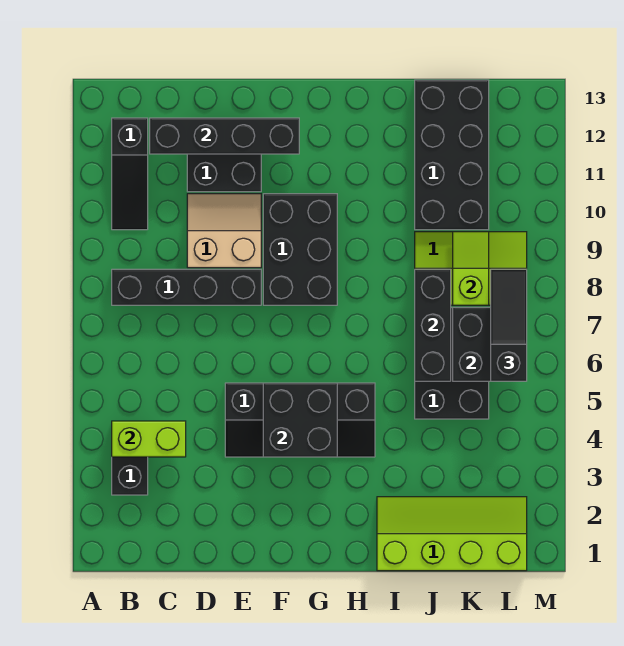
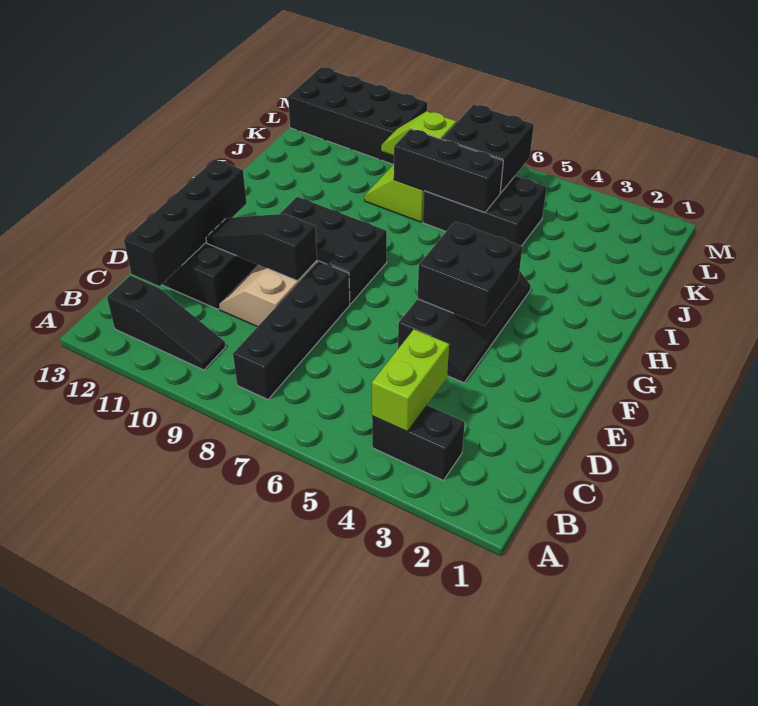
lime slope I1:L2 level 1 top 1 -> none
black brick J10:K13 level 1 -> black brick L10:M13 level 1
black slope L6:L8 level 3 top 6 -> black slope E9:E11 level 2 top 9

